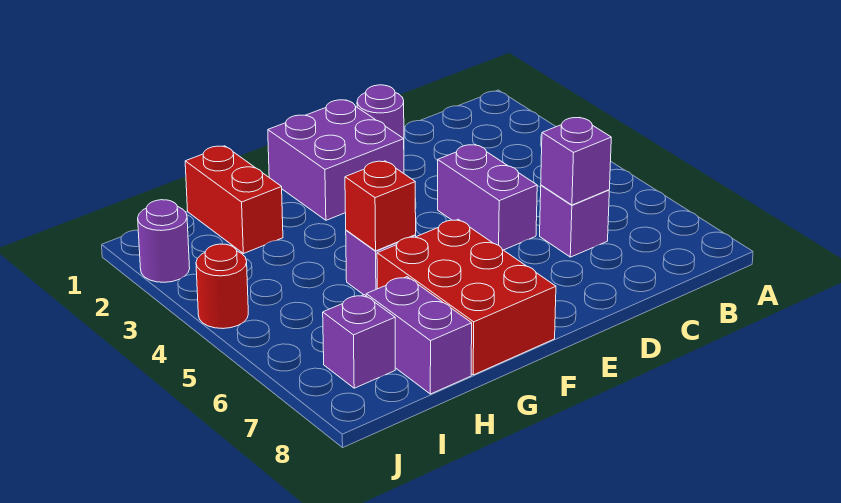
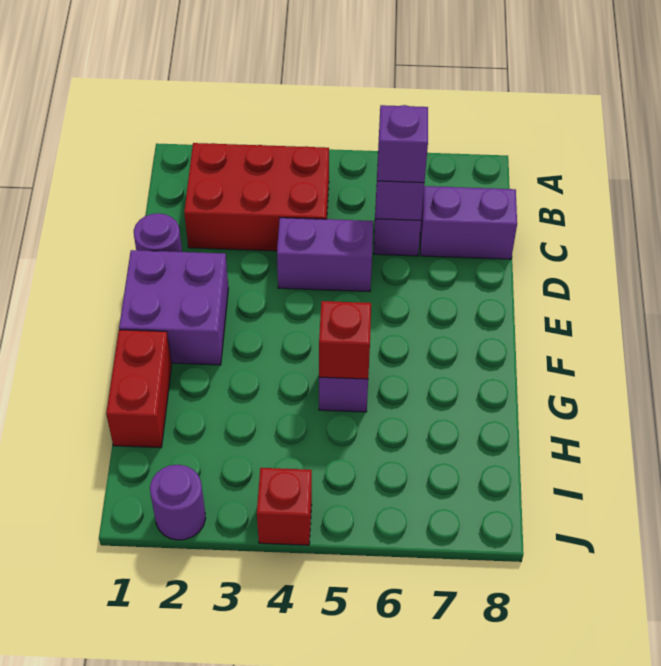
red brick F6:G8 level 1 -> red brick B2:C4 level 1
red brick H1:H2 level 1 -> red brick G1:H1 level 1
purple brick H7:H8 level 1 -> purple brick C7:C8 level 1
purple brick I7 level 1 -> purple brick C6 level 3
red round brick J4 level 1 -> red brick J4 level 1

